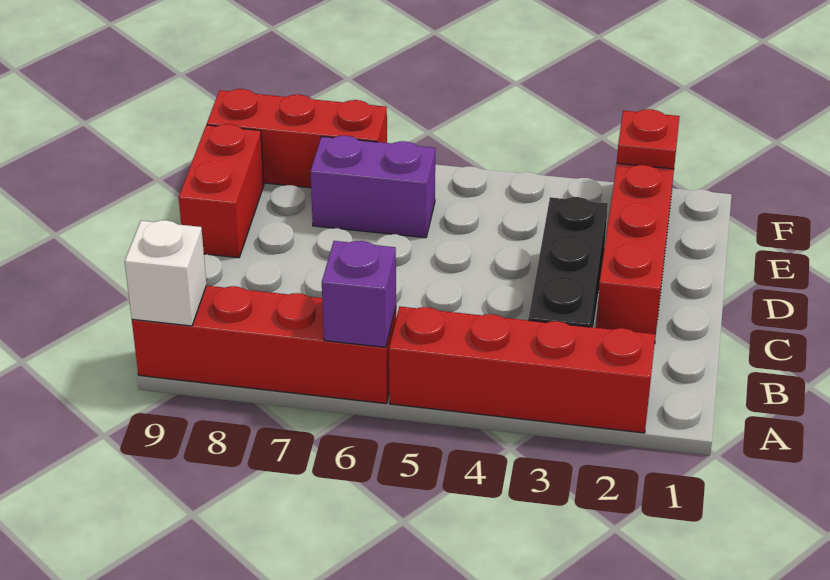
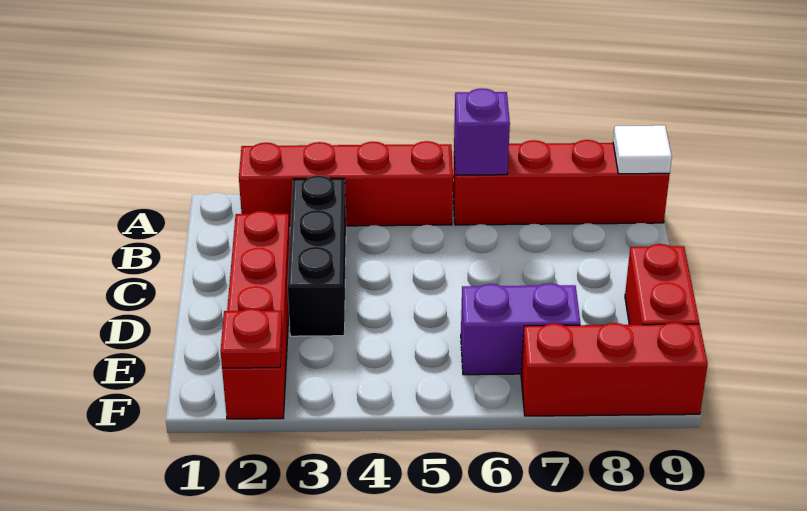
white brick A9 level 2 -> white tile A9 level 2

